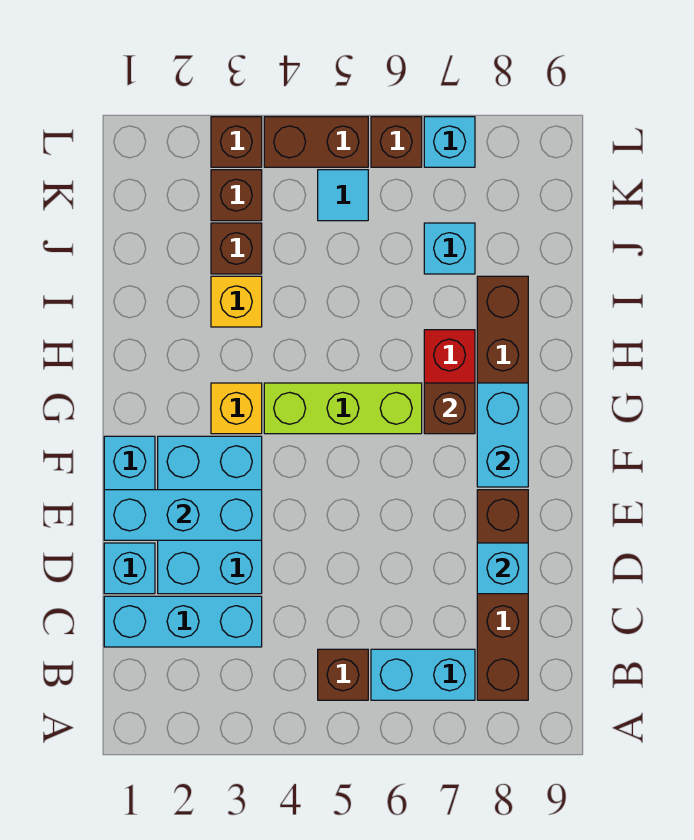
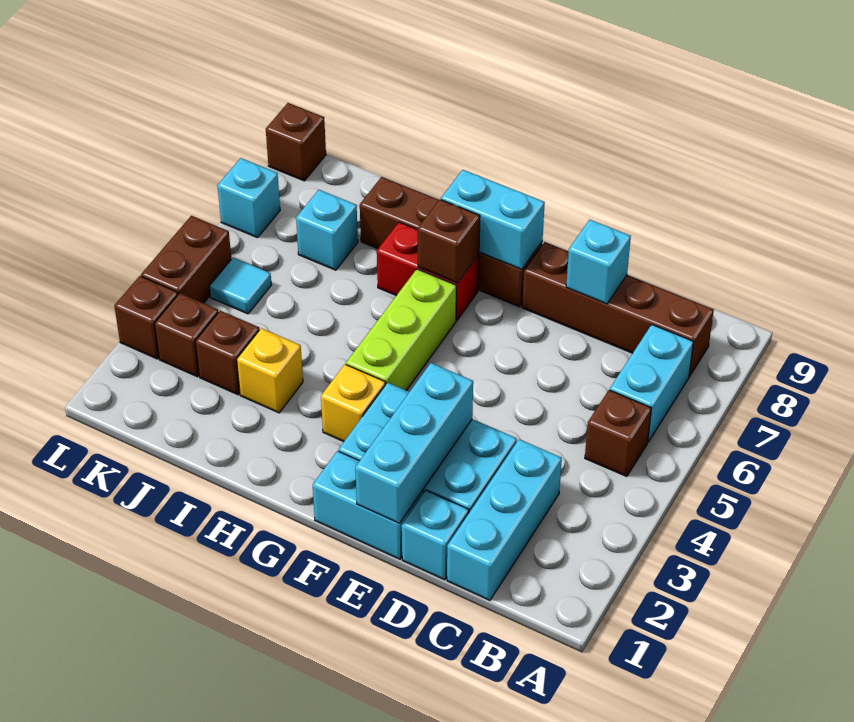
brown brick L6 level 1 -> brown brick L9 level 1

